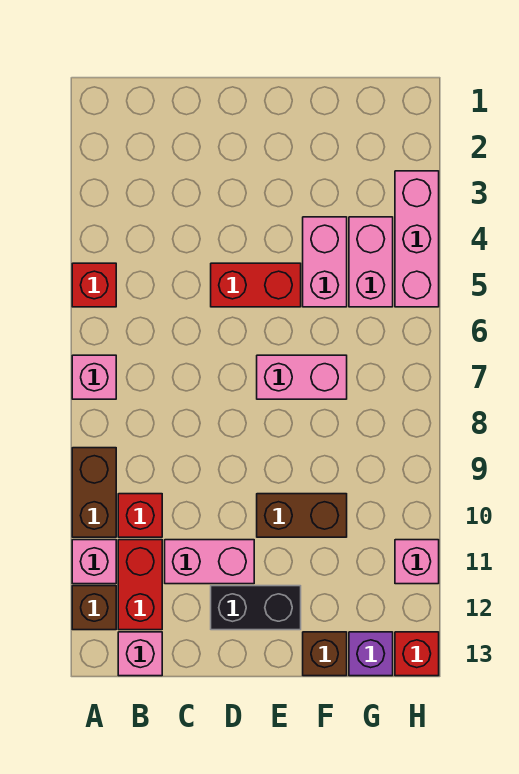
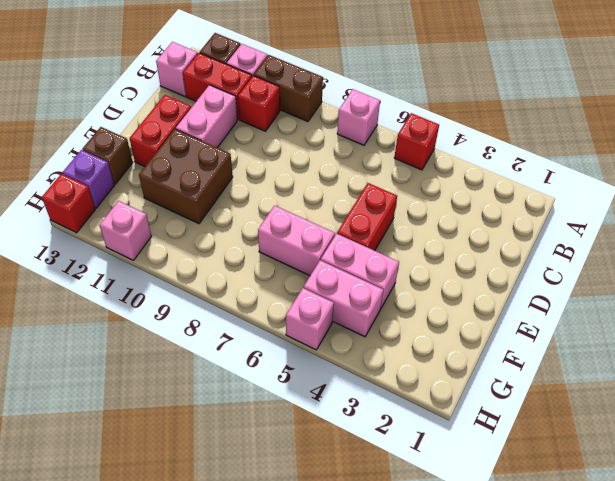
black brick D12:E12 level 1 -> red brick D12:E12 level 1
pink brick E7:F7 level 1 -> pink brick F6:F7 level 1
brown brick E10:F10 level 1 -> brown brick E10:F11 level 1
pink brick H3:H5 level 1 -> pink brick H5 level 1

